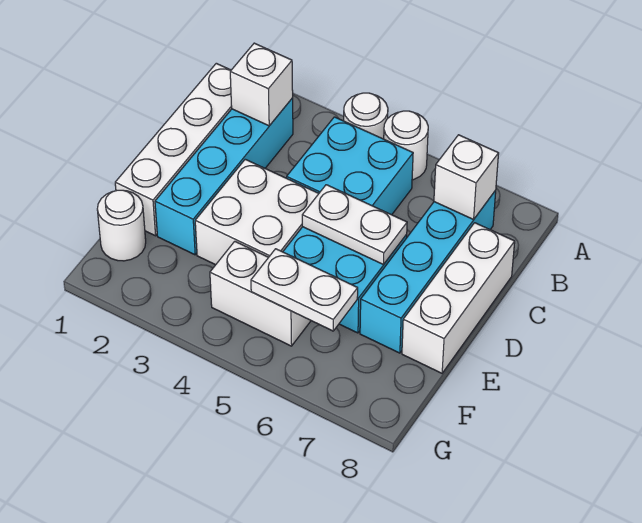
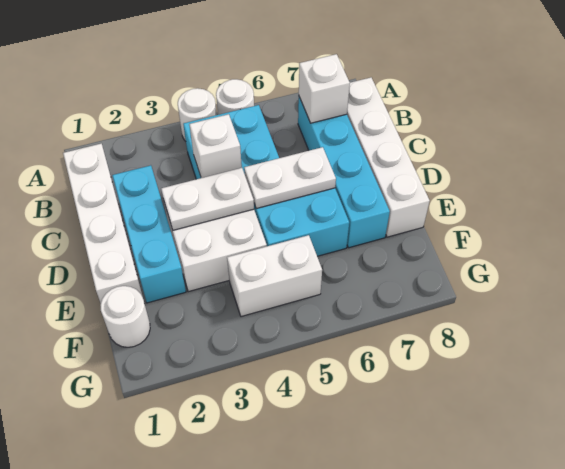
cyan brick B2:E2 level 1 -> cyan brick C2:E2 level 1
white brick B2 level 2 -> white brick C4 level 2
white brick C8:E8 level 1 -> white brick B8:E8 level 1
white plate F5:F6 level 2 -> white plate D3:D4 level 2

